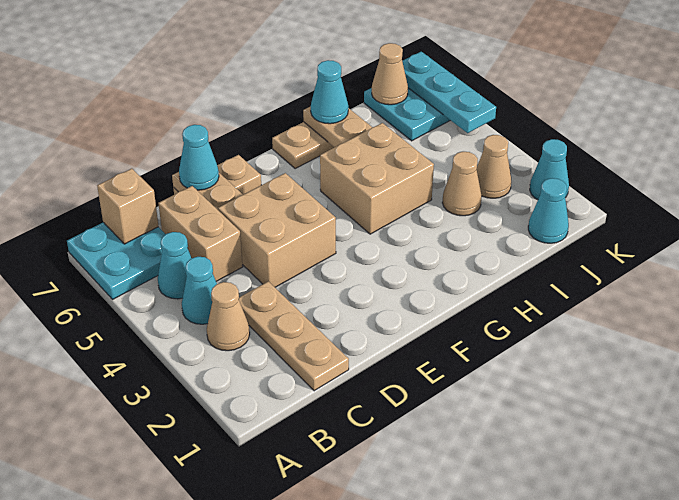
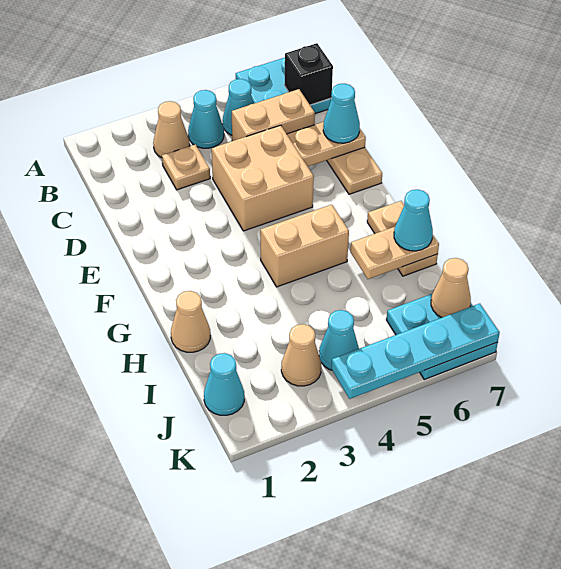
tan brick B7 level 2 -> black brick B7 level 2
tan plate C1:C3 level 1 -> tan plate C3 level 1
tan brick G4:H5 level 1 -> tan brick G4:G5 level 1
tan cone I3 level 1 -> tan cone H1 level 1
cyan cone K2 level 1 -> cyan cone J4 level 1
cyan plate K5:K7 level 2 -> cyan plate K4:K7 level 2

